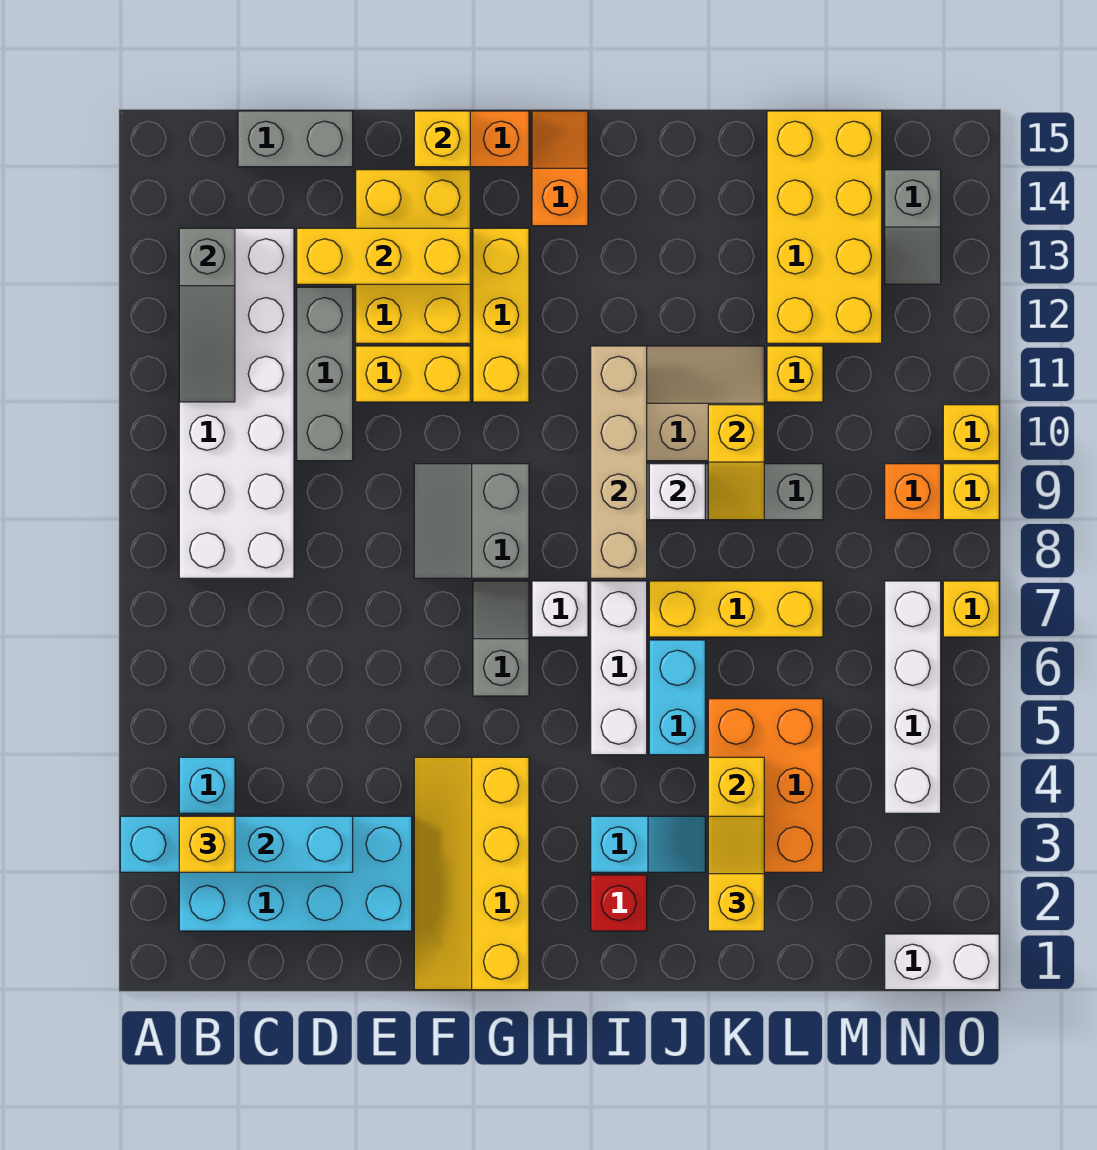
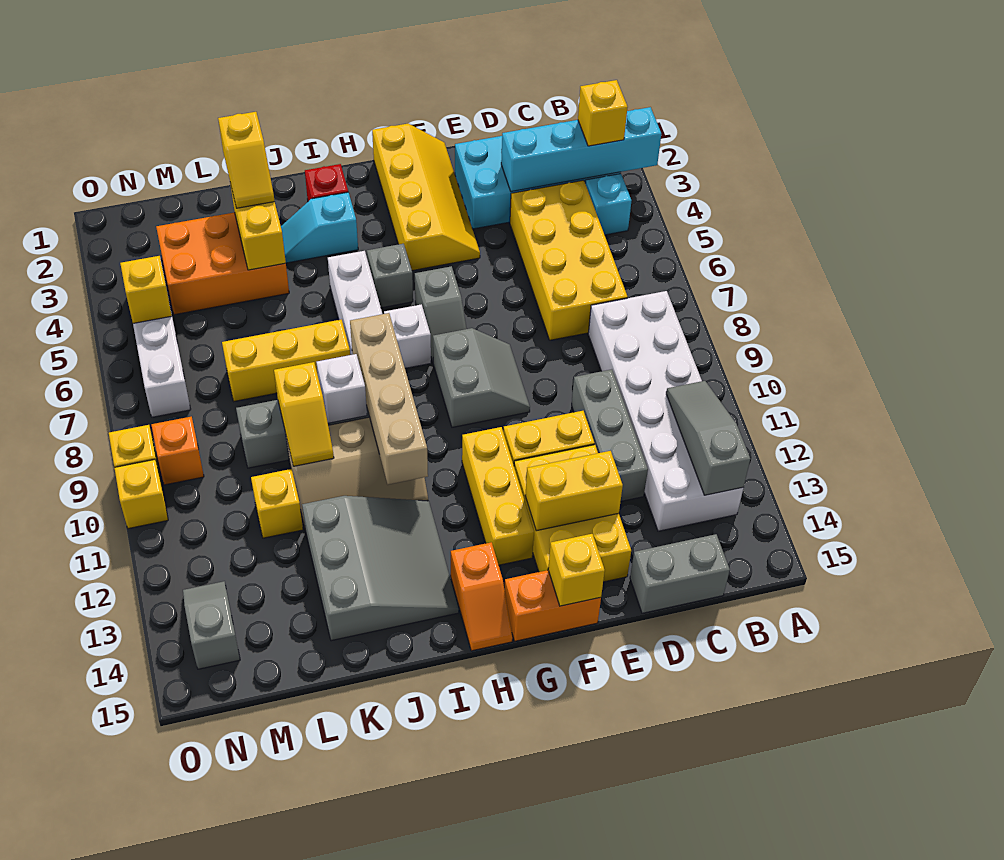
yellow brick D13:F13 level 2 -> yellow brick E13:F13 level 2
none -> grey brick H5 level 1
none -> grey slope I12:K14 level 1 top K
cyan brick J5:J6 level 1 -> none
orange brick K3:L5 level 1 -> orange brick K3:M4 level 1
yellow slope K9:K10 level 2 top 10 -> yellow slope K9:K10 level 2 top 9
yellow brick L12:M15 level 1 -> yellow brick C4:D7 level 1
white brick N1:O1 level 1 -> none
yellow brick O7 level 1 -> yellow brick N5 level 2

